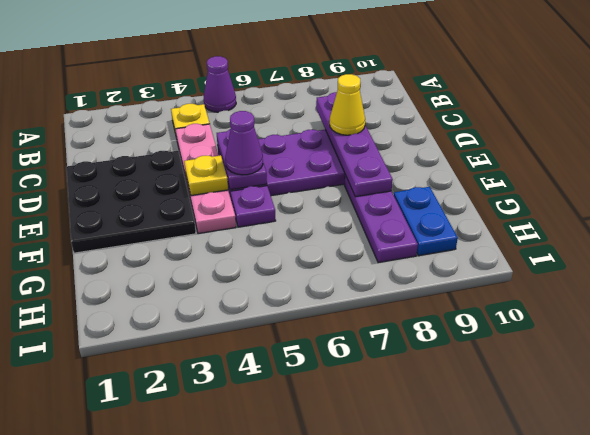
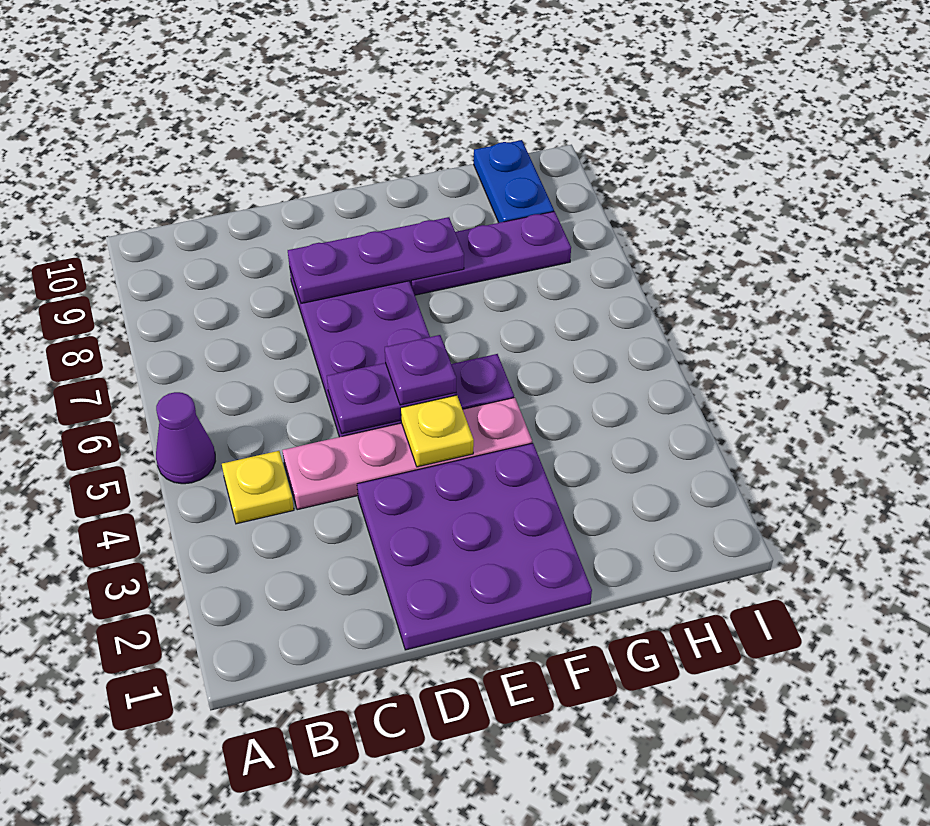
purple plate C8:F8 level 2 -> purple plate D8:F8 level 2
black plate D1:F3 level 1 -> purple plate D1:F3 level 1
yellow cone D8 level 3 -> none
purple cone E5 level 3 -> purple plate E5 level 3
blue plate G9:H9 level 1 -> blue plate H9:H10 level 1

